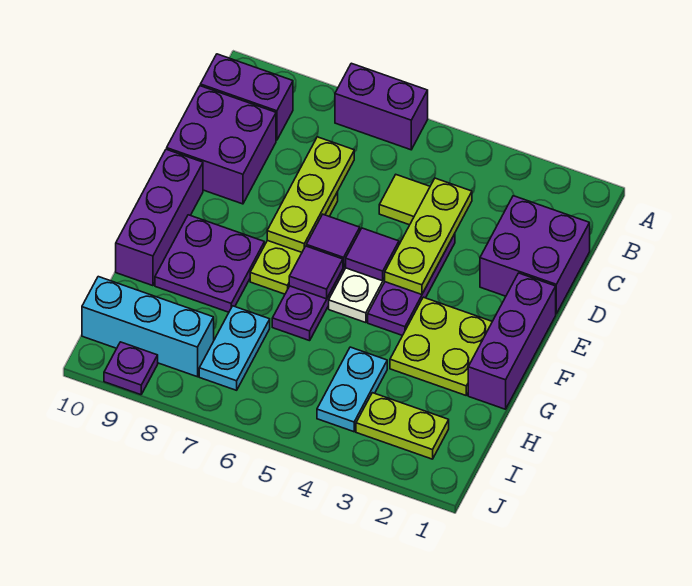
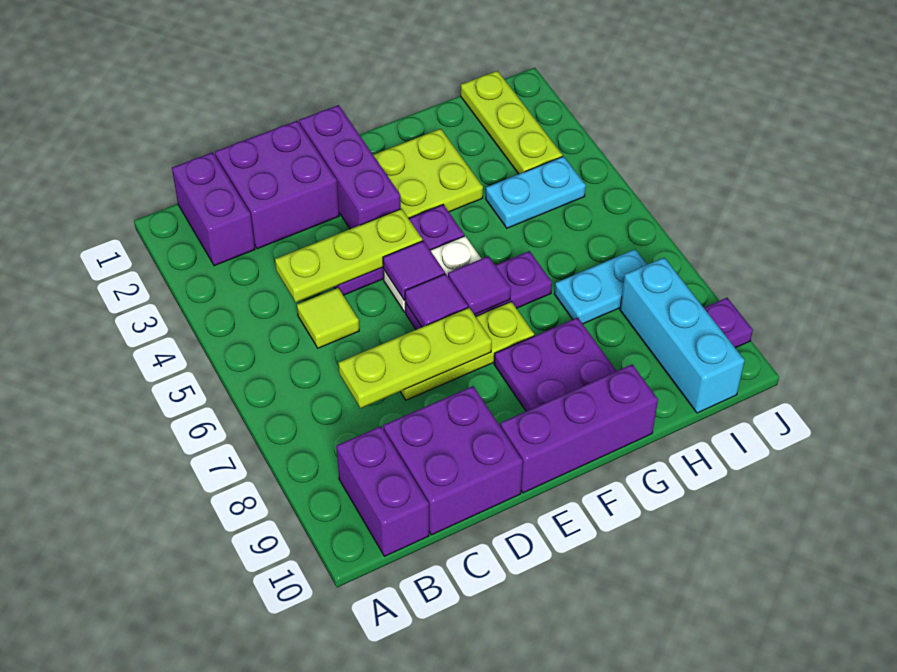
purple brick A6:A7 level 1 -> purple brick B1:B2 level 1
purple brick E1:G1 level 1 -> purple brick E1:E3 level 1
lime plate I2:I3 level 1 -> lime plate I1:I3 level 1

